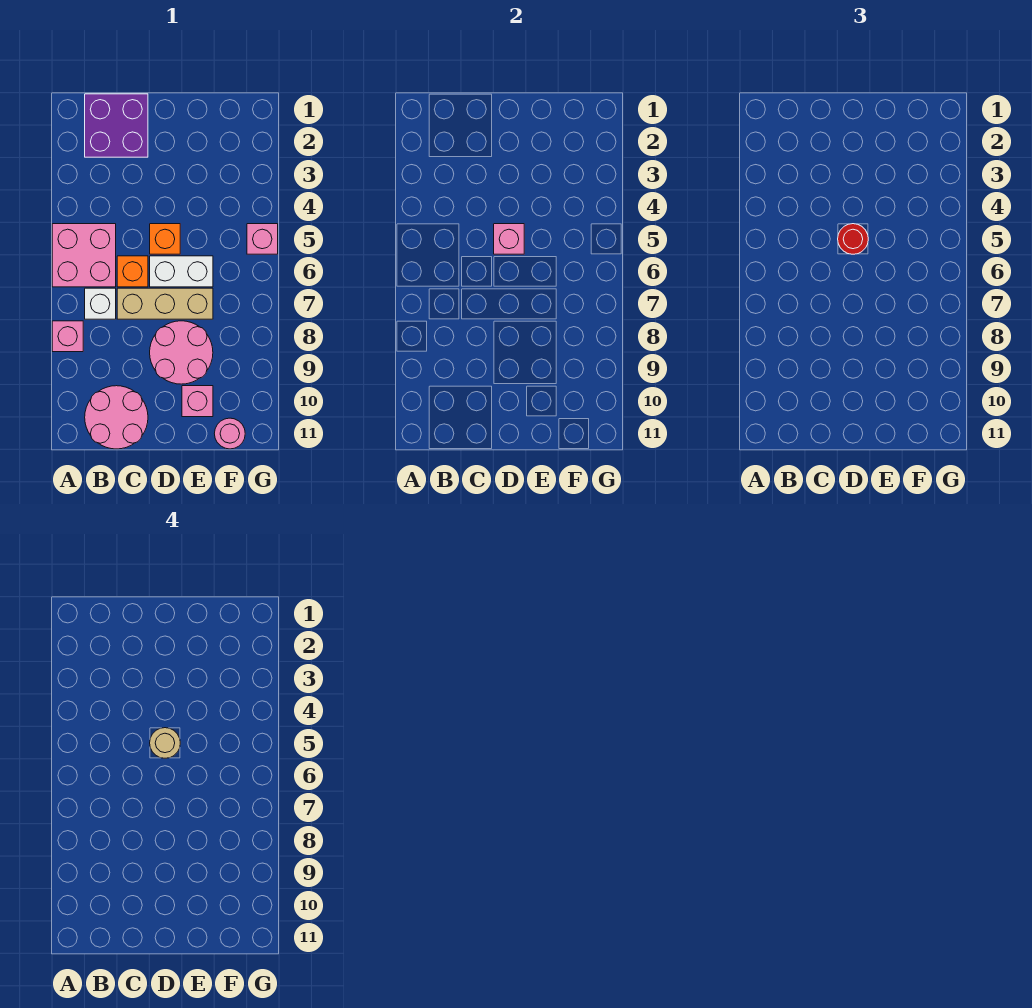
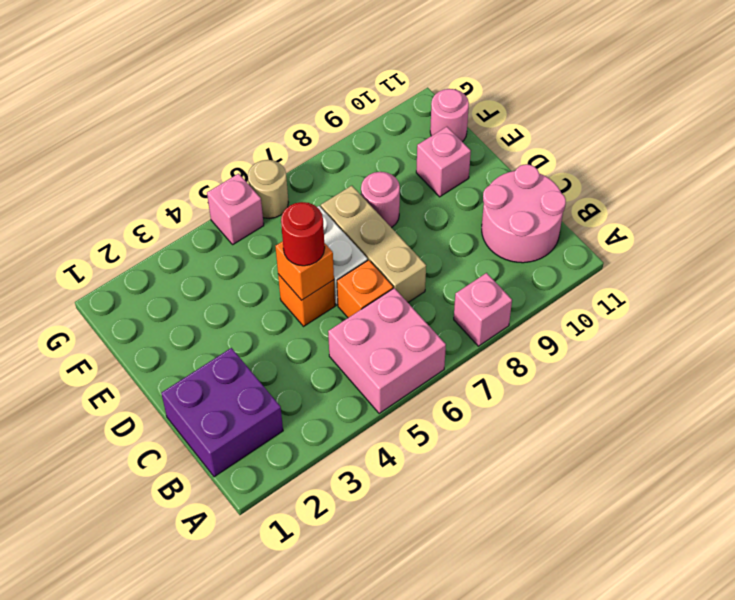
white brick B7 level 1 -> none
pink brick D5 level 2 -> orange brick D5 level 2
tan round brick D5 level 4 -> tan round brick G6 level 1
pink round brick D8:E9 level 1 -> pink round brick E8 level 1

